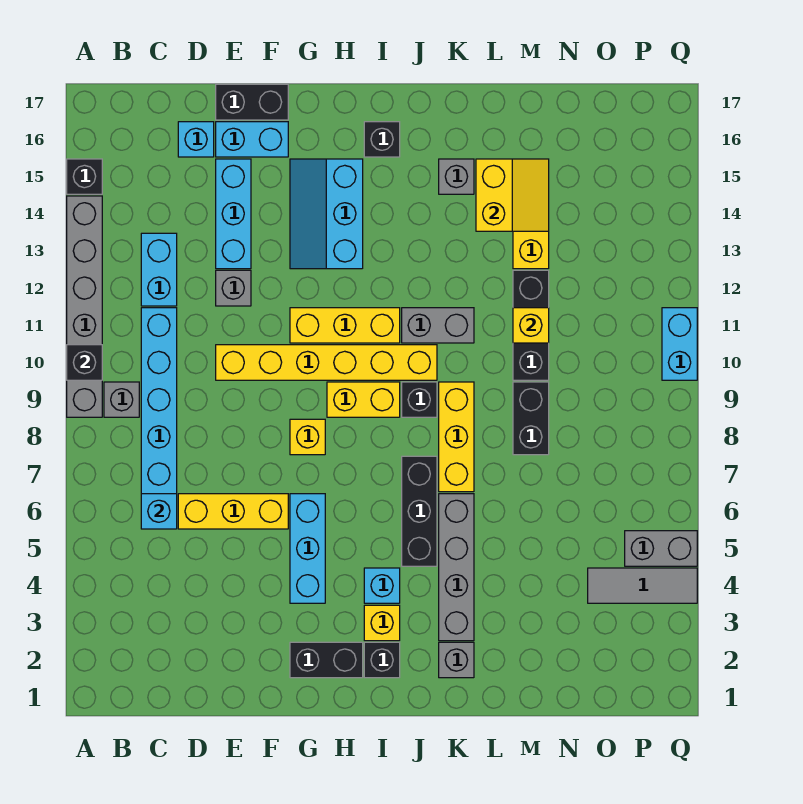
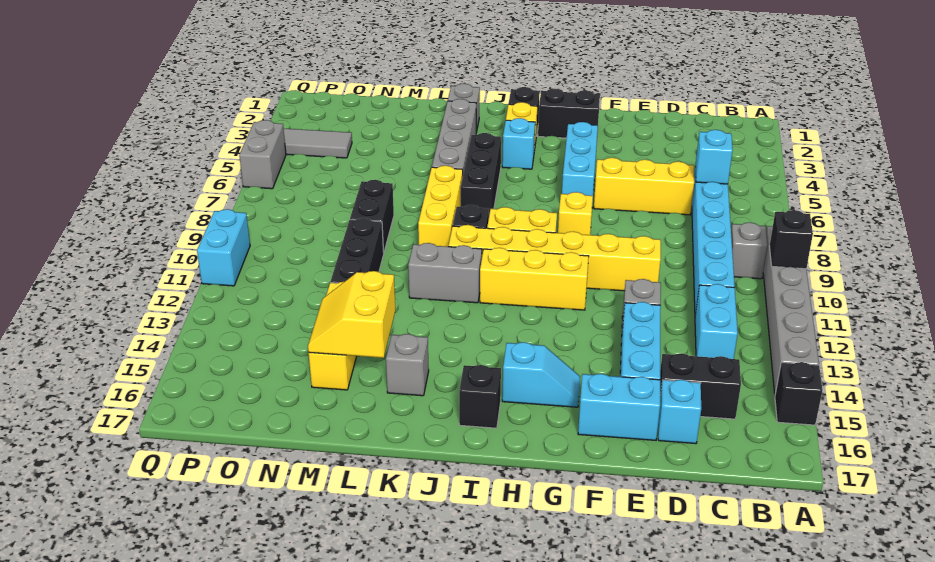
black brick E17:F17 level 1 -> black brick C15:D15 level 1
cyan slope G13:H15 level 1 top H -> cyan slope G15:H15 level 1 top H
yellow brick M11 level 2 -> none
grey brick P5:Q5 level 1 -> grey brick Q5:Q6 level 1

